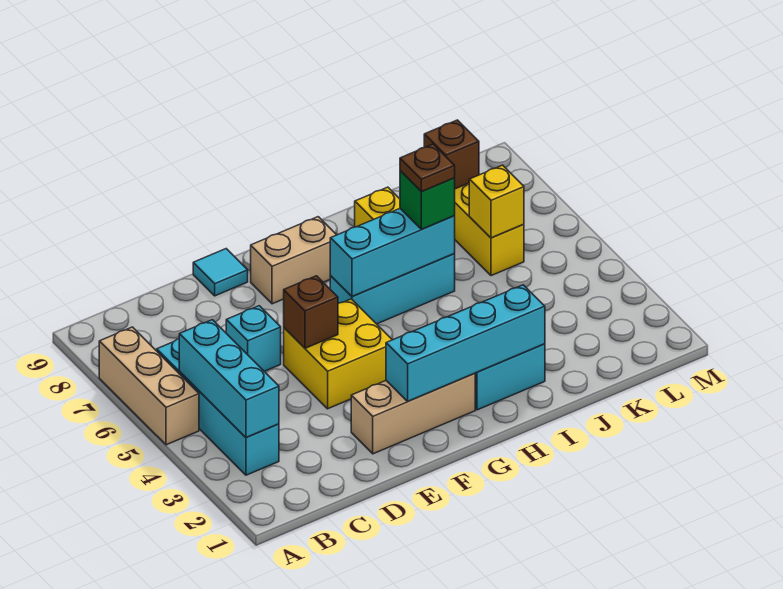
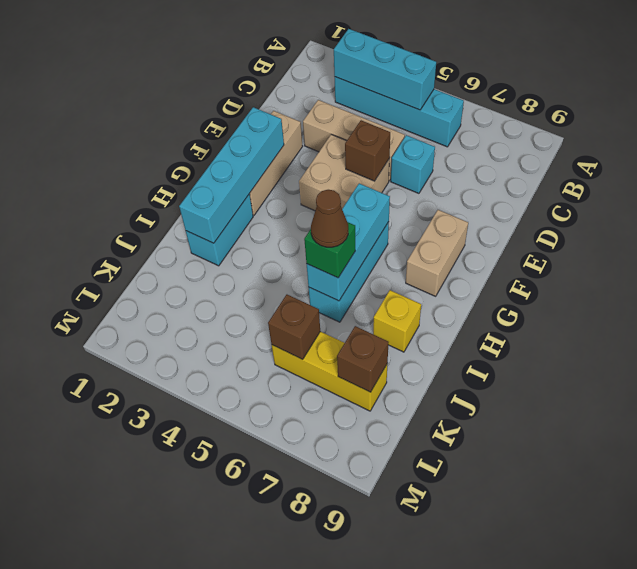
tan brick A5:A7 level 1 -> tan brick D3:D5 level 1
yellow brick E4:F5 level 1 -> tan brick E4:F5 level 1
cyan tile E9 level 1 -> none
brown plate I6 level 4 -> brown cone I6 level 4
yellow brick K6 level 2 -> brown brick K6 level 2

